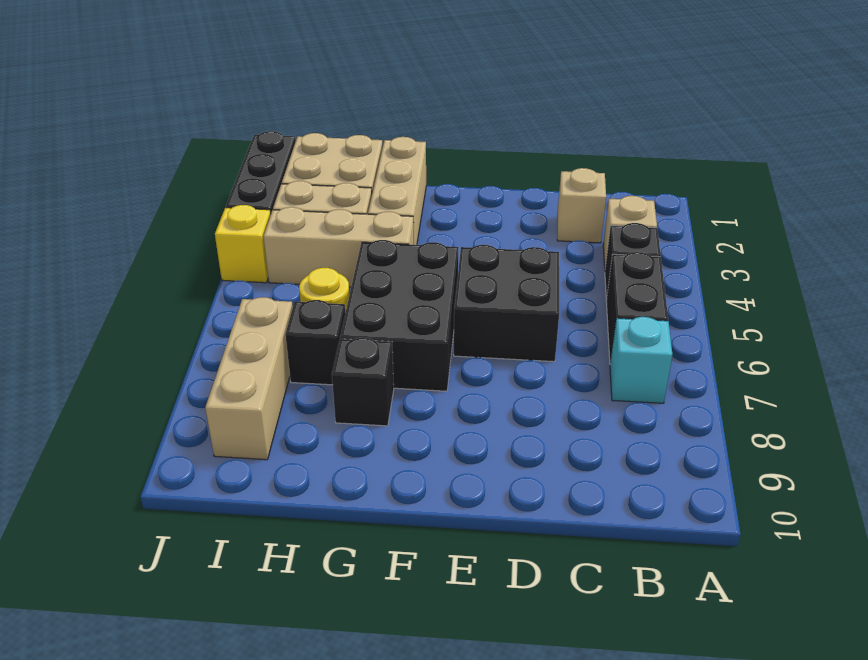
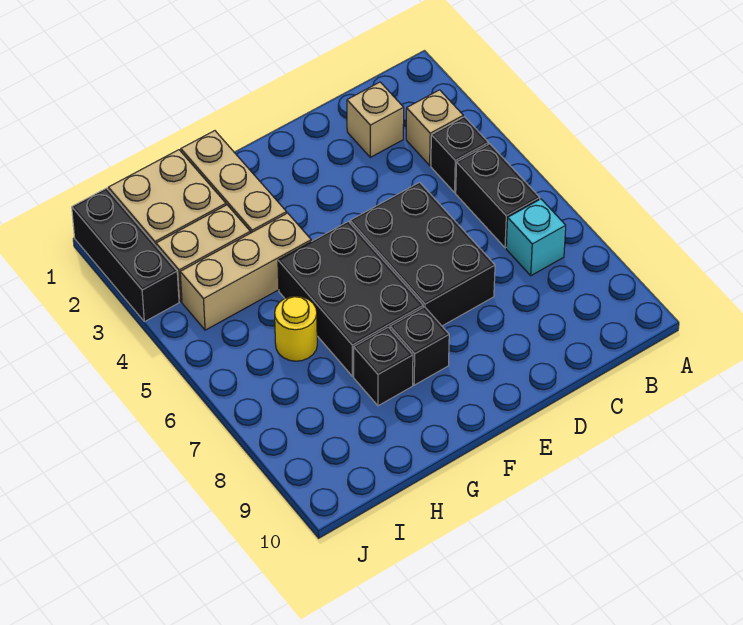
black brick D5:E6 level 1 -> black brick D5:E7 level 1
black brick H7 level 1 -> black brick F8 level 1
tan brick I7:I9 level 1 -> none
yellow brick J4 level 1 -> none

